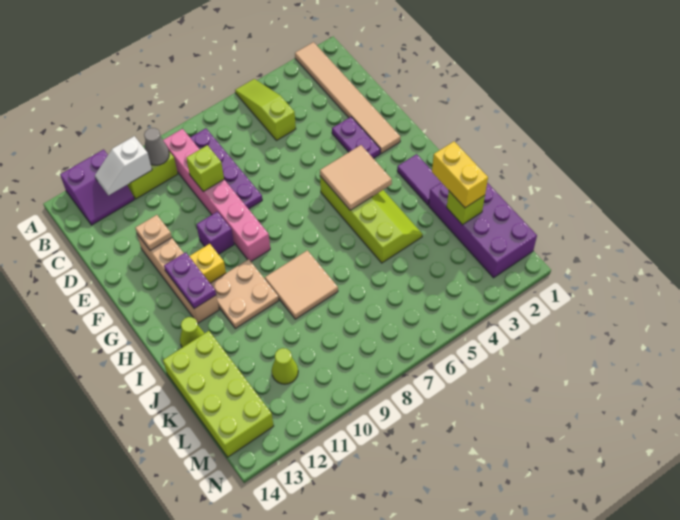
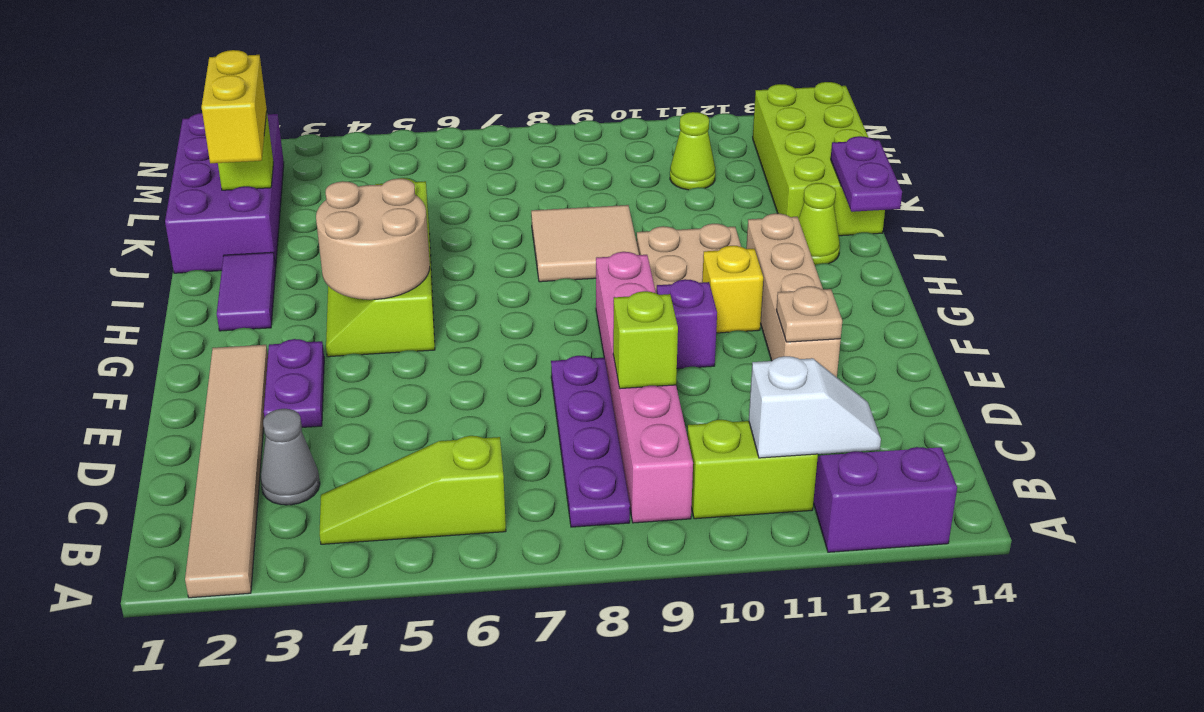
lime slope A5:C5 level 1 top C -> lime slope B4:B6 level 1 top 6
grey cone B10 level 2 -> grey cone C3 level 1
tan tile G4:H5 level 2 -> tan round brick G4:H5 level 2
purple plate G12:H12 level 2 -> purple plate I14:J14 level 2

